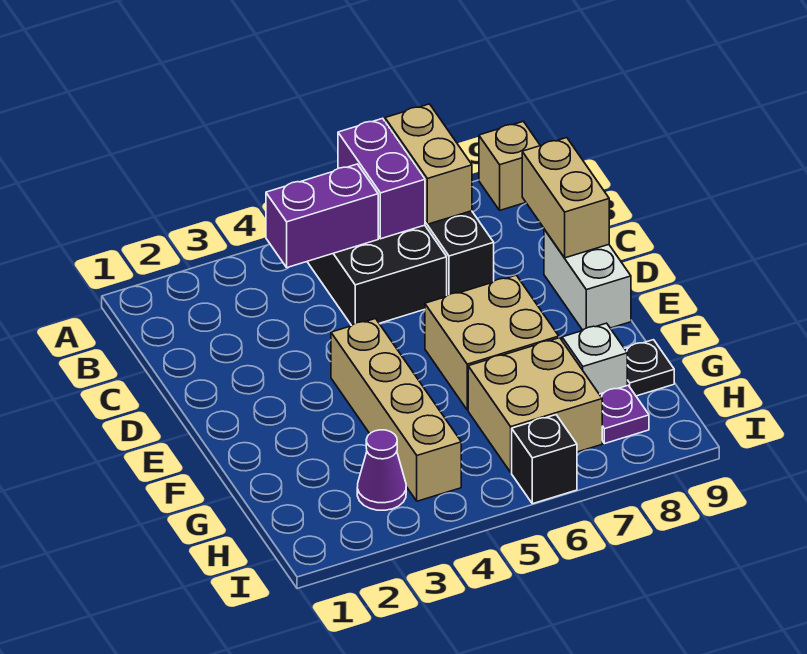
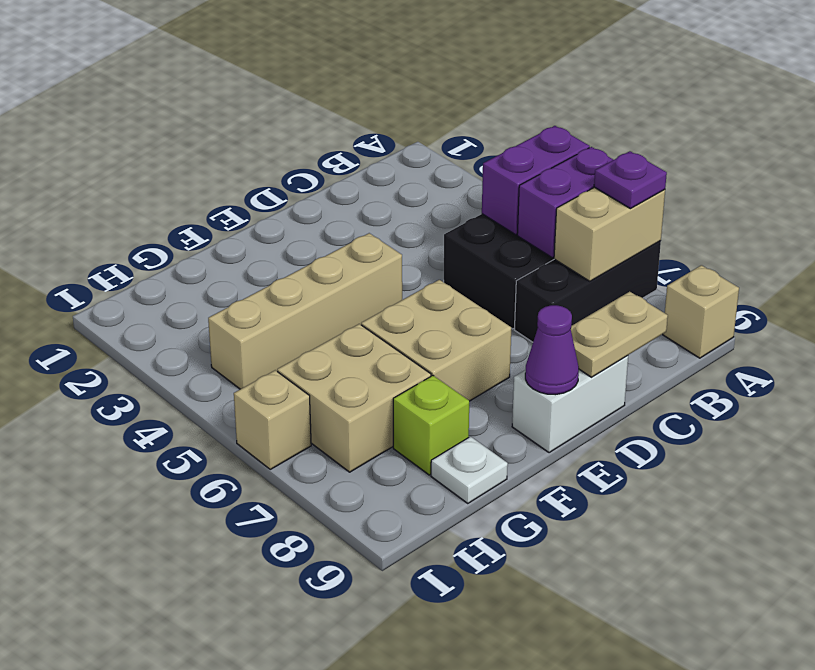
purple brick B4:B5 level 2 -> purple brick A5:B5 level 2
tan brick C9:D9 level 2 -> tan plate C9:D9 level 2
white brick G8 level 1 -> lime brick G8 level 1
black plate G9 level 1 -> white plate G9 level 1
purple cone H3 level 1 -> purple cone E9 level 2
purple plate H8 level 1 -> purple plate A7 level 3
black brick I6 level 1 -> tan brick I6 level 1

